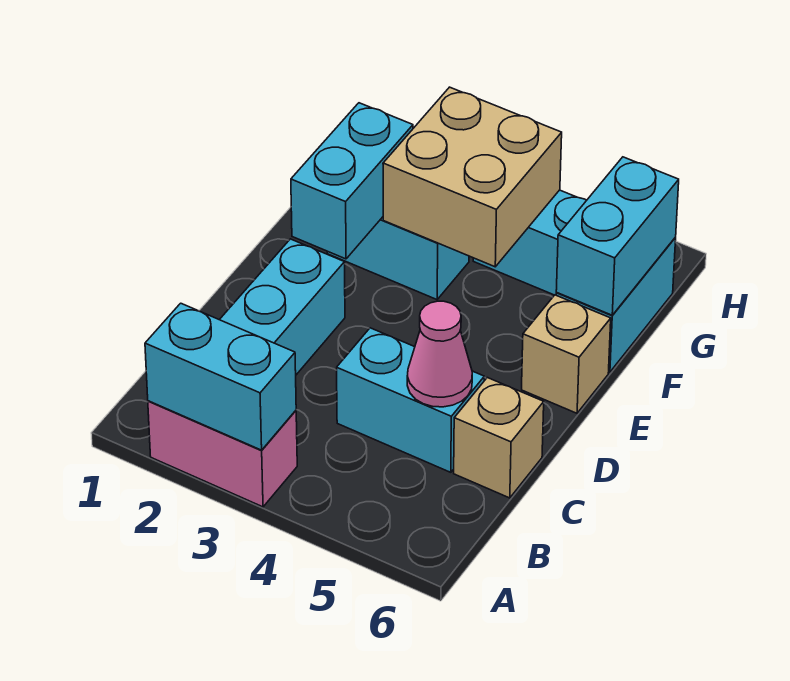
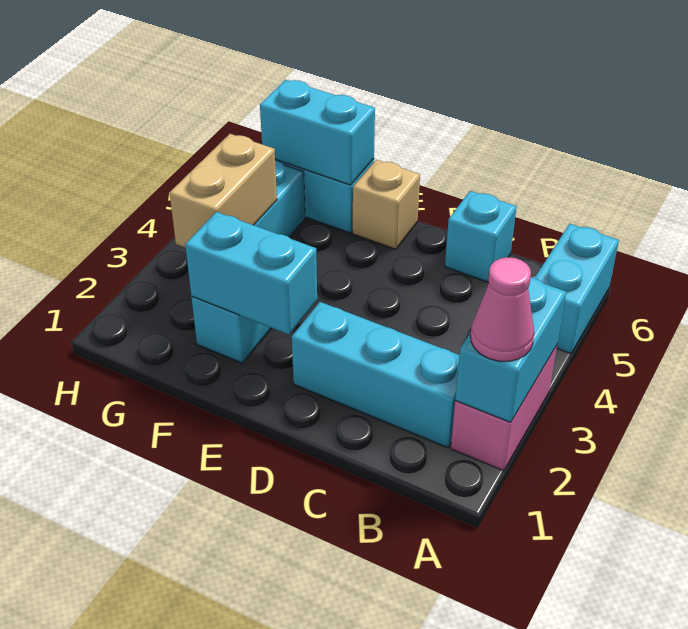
cyan brick C4:C5 level 1 -> cyan brick A5:A6 level 1
pink cone C5 level 2 -> pink cone A2 level 3
tan brick C6 level 1 -> cyan brick C6 level 1
tan brick F3:G4 level 2 -> tan brick G3:G4 level 2

